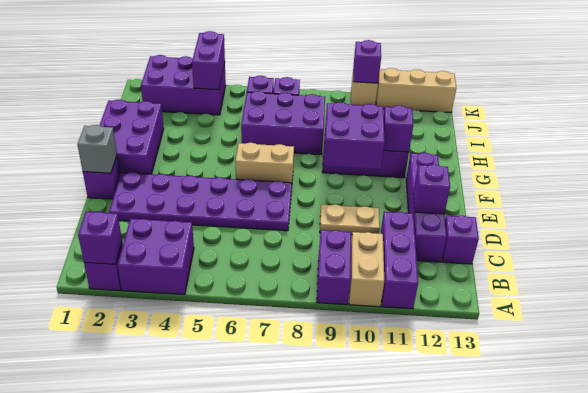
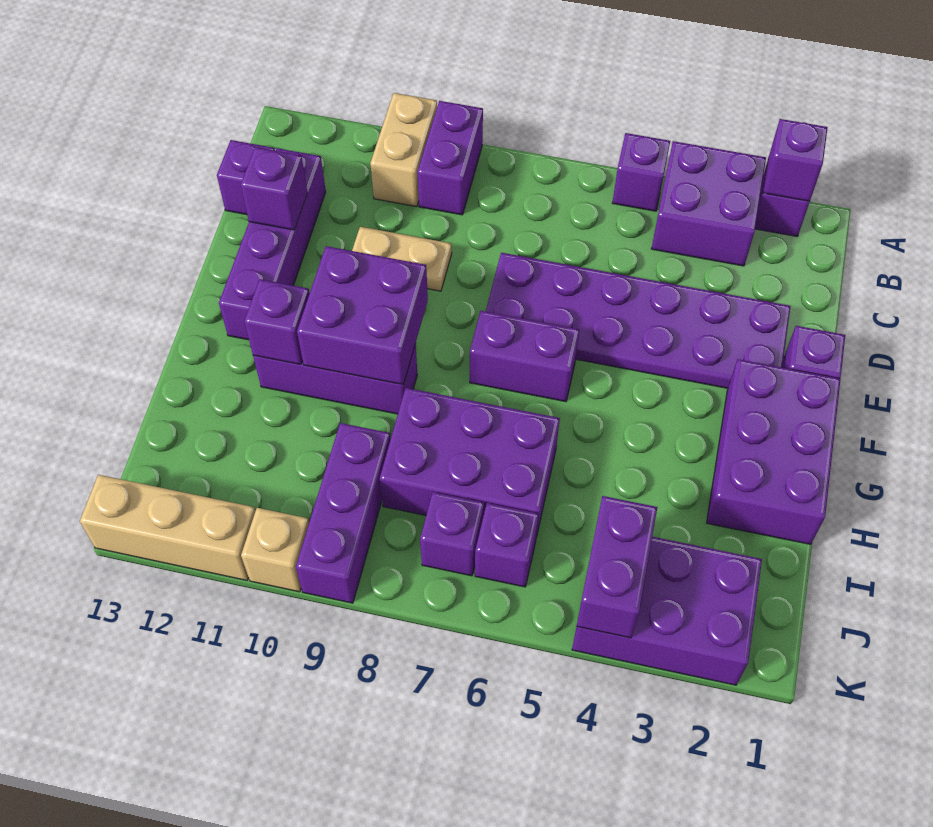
purple brick A11:C11 level 1 -> purple brick I9:K9 level 1
grey brick E1 level 2 -> none
tan brick F6:F7 level 1 -> purple brick F6:F7 level 1
purple brick K10 level 2 -> purple brick A5 level 1

